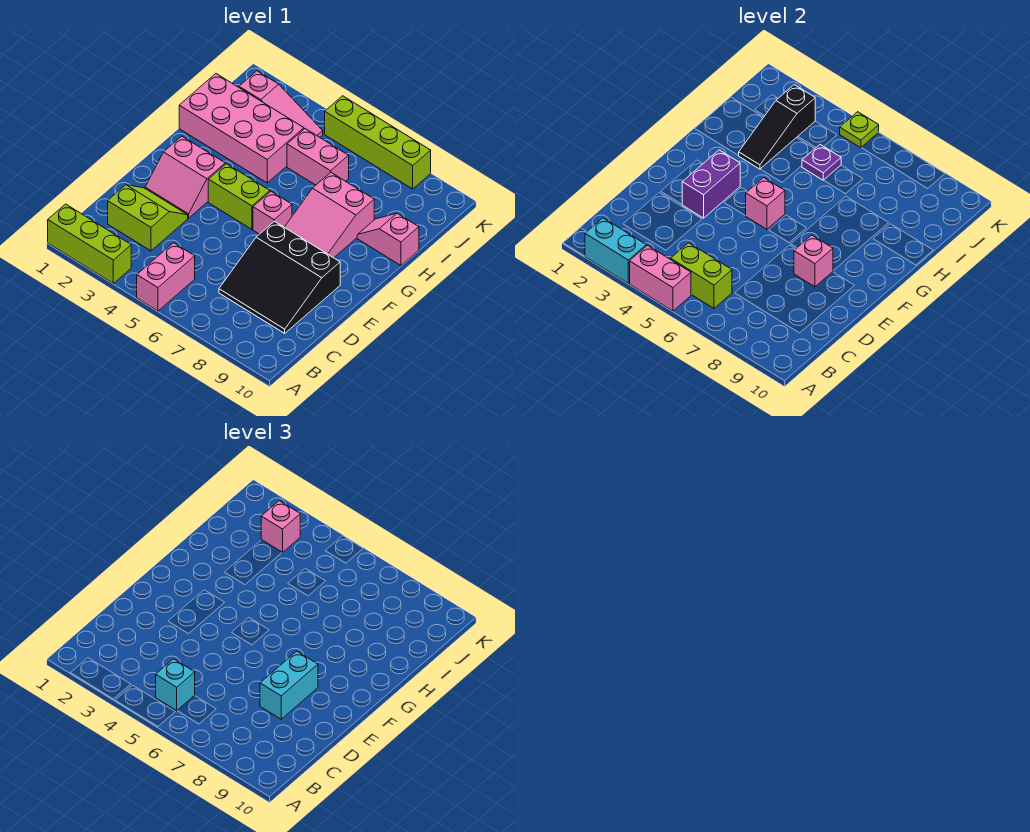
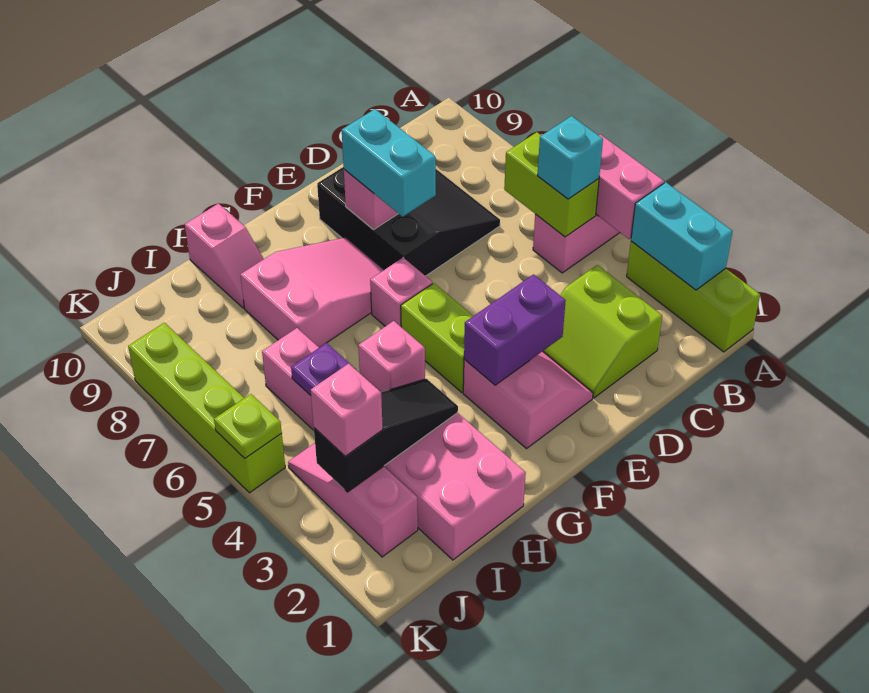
cyan brick D8:E8 level 3 -> cyan brick E7:E8 level 3
pink brick F5 level 2 -> pink brick H4 level 2

